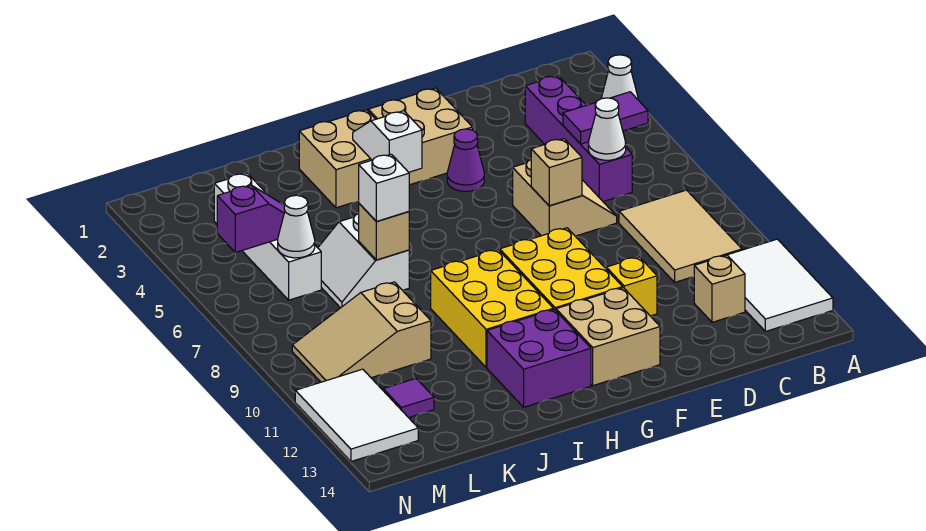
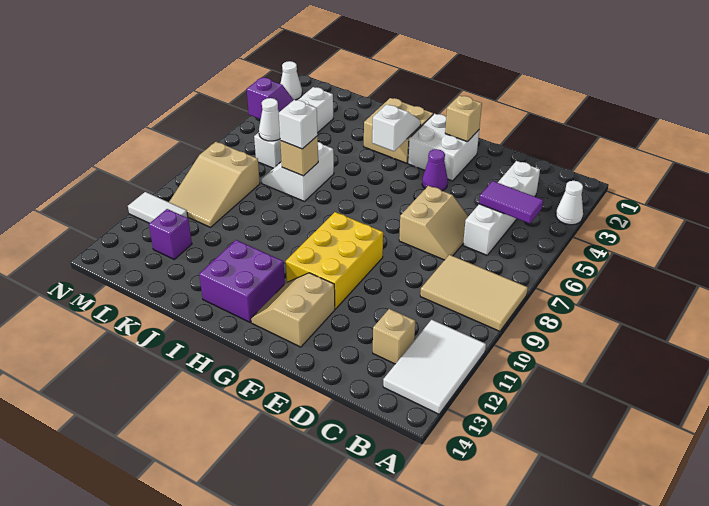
tan tile B8:C10 level 1 -> tan tile A8:C9 level 1
purple brick C3:C6 level 1 -> white brick C3:C6 level 1
white cone C6 level 2 -> white cone N2 level 1
tan brick E7 level 2 -> tan brick F2 level 2
yellow brick E11 level 1 -> none
tan brick F2:G3 level 1 -> white brick F2:G3 level 1
tan brick F12:G13 level 1 -> tan slope F12:G13 level 1 top F
yellow brick H9:I11 level 1 -> none
tan slope K9:M10 level 1 top K -> tan slope L8:M10 level 1 top 8
purple tile L12 level 1 -> purple brick L12 level 1
white tile M11:N13 level 1 -> white tile M11:N11 level 1

